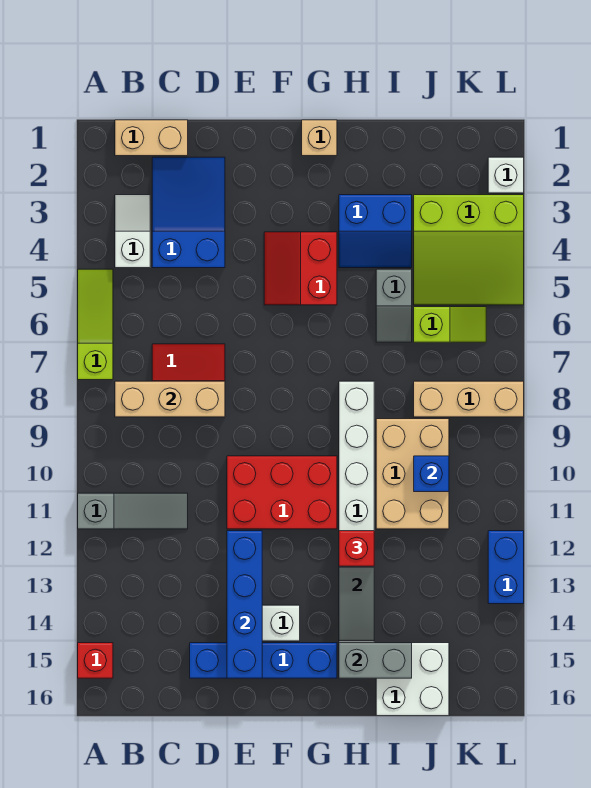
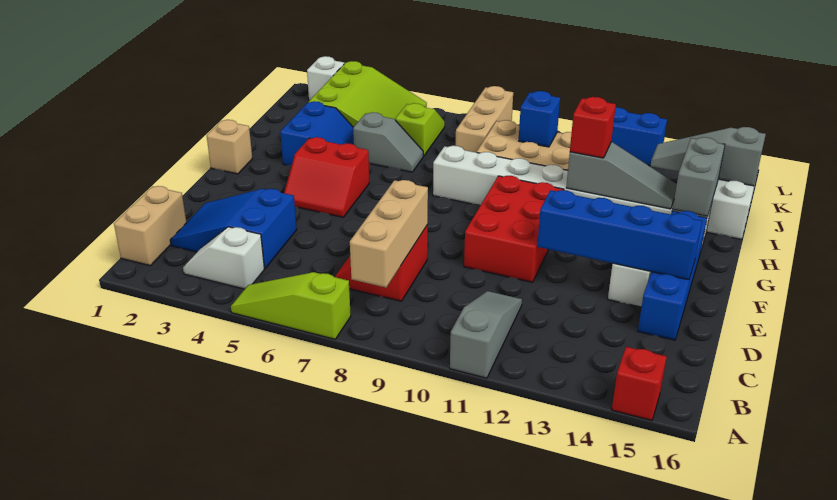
none -> grey slope J14:J16 level 2 top 16

